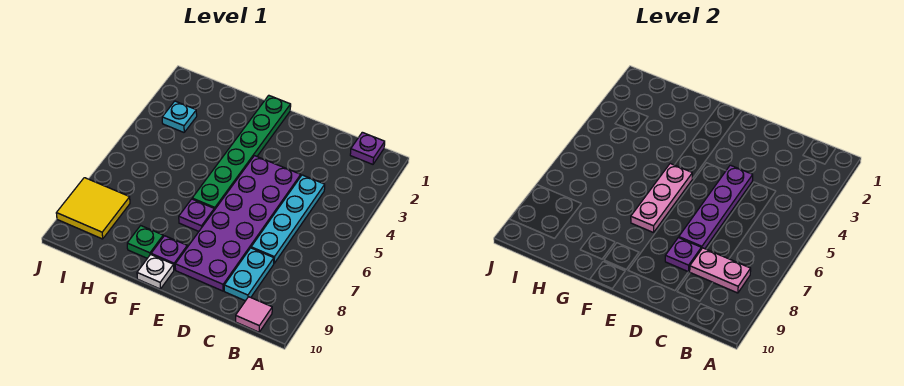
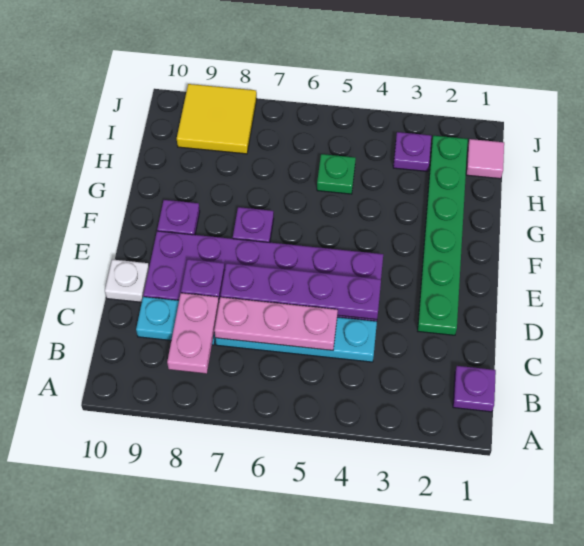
pink tile B10 level 1 -> pink tile I1 level 1
green plate F1:F6 level 1 -> green plate D2:I2 level 1
pink plate F5:F7 level 2 -> pink plate C5:C7 level 2
white plate F10 level 1 -> white plate D10 level 1
green plate G9 level 1 -> green plate H5 level 1
cyan plate I3 level 1 -> purple plate I3 level 1

